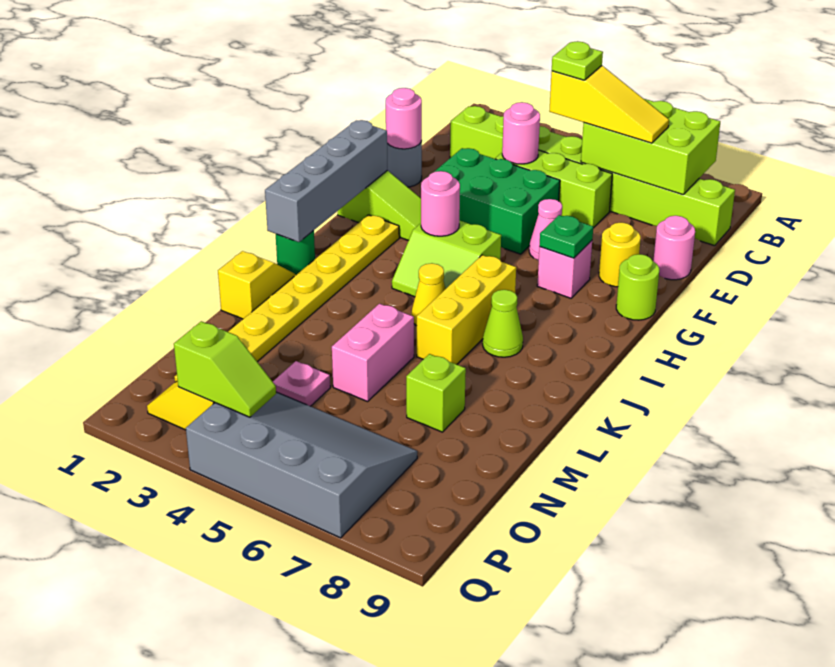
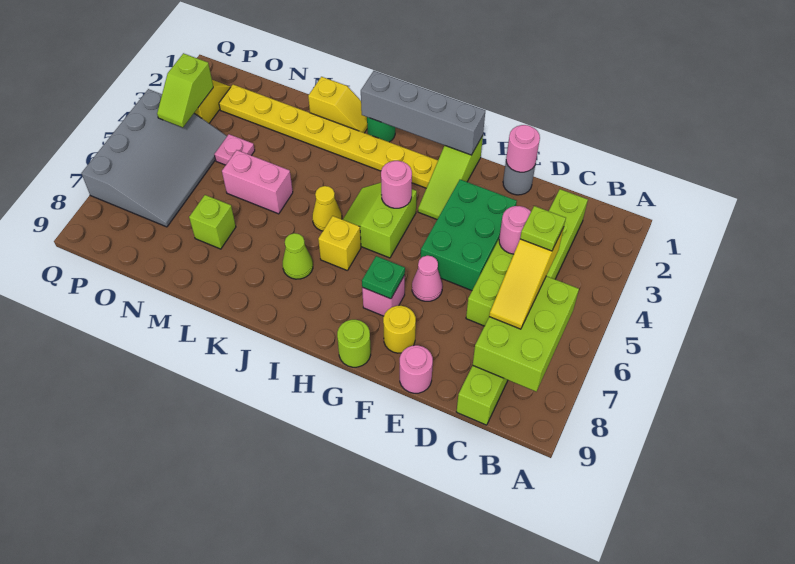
yellow brick I6:K6 level 1 -> yellow brick I6 level 1

